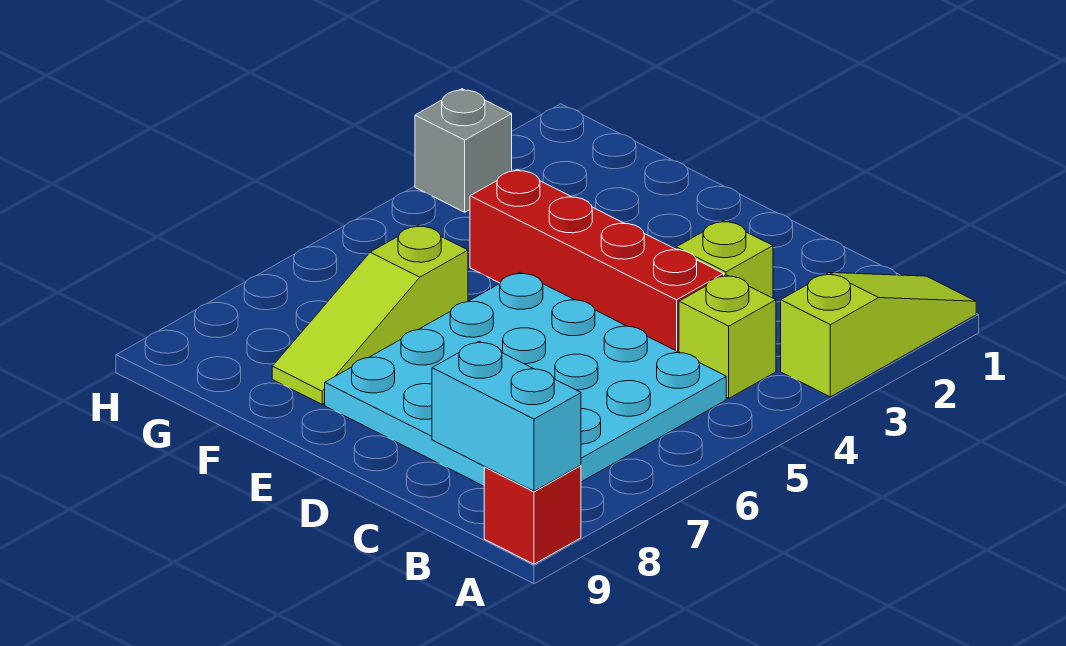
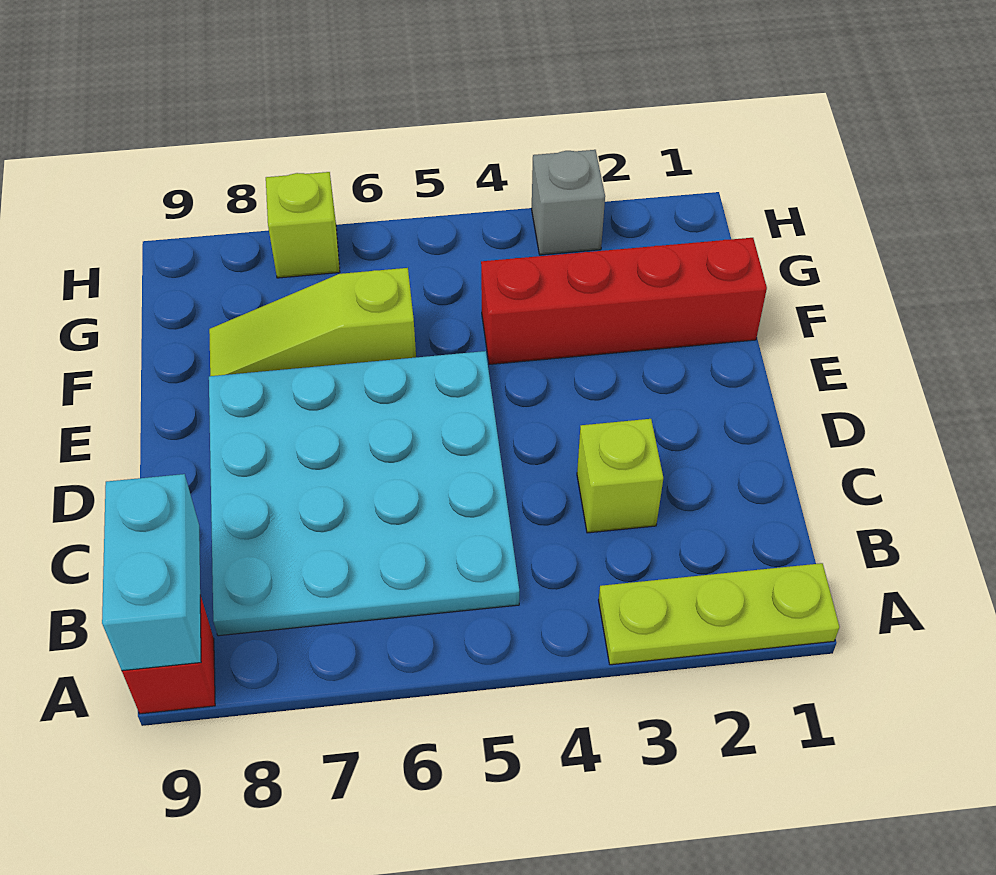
lime slope A1:A3 level 1 top 3 -> lime plate A1:A3 level 1
lime brick B4 level 1 -> lime brick H7 level 1
red brick C4:F4 level 1 -> red brick F1:F4 level 1

